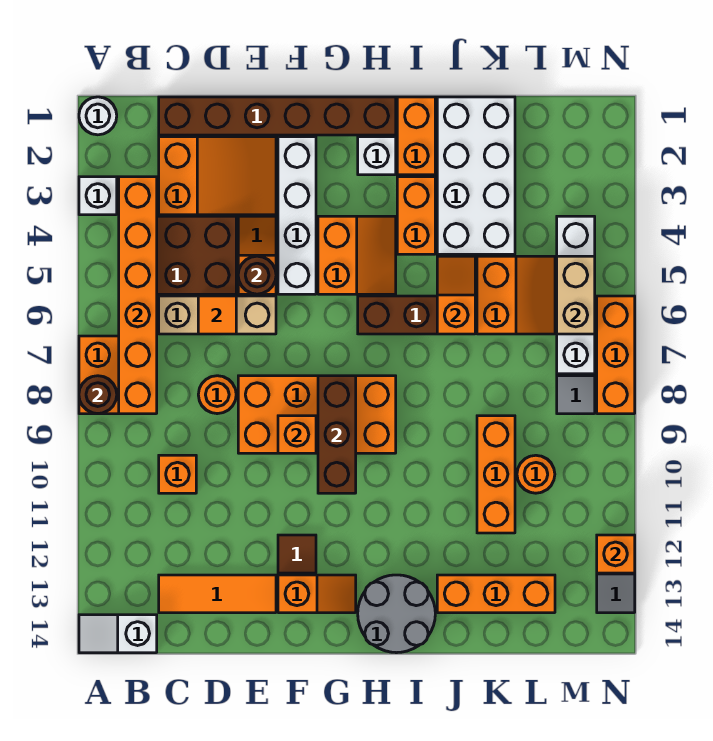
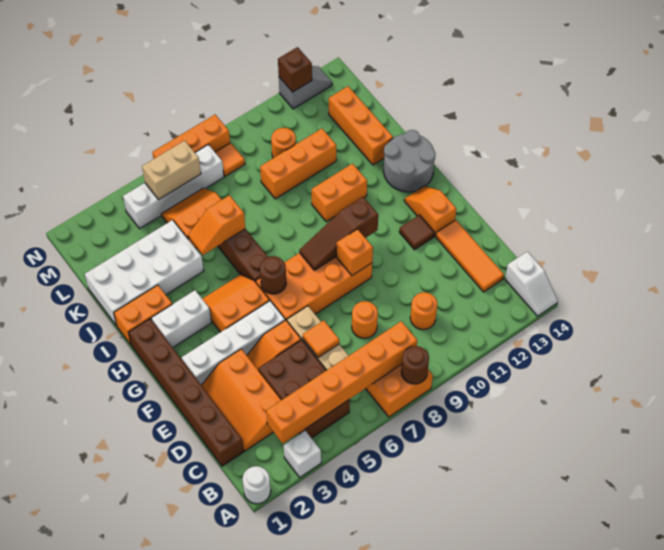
orange slope C2:E3 level 1 top C -> orange slope C2:E3 level 1 top 3
orange brick C10 level 1 -> orange round brick C10 level 1
brown round brick E5 level 2 -> brown round brick G6 level 2
orange brick E8:H9 level 1 -> orange brick F6:G9 level 1
brown brick G8:G10 level 2 -> brown slope G8:G10 level 2 top 10
white brick H2 level 1 -> white brick H2:H3 level 1
orange brick I3:I4 level 1 -> orange brick I10:I11 level 1
grey tile M8 level 1 -> orange tile M8 level 1
orange brick N12 level 2 -> brown brick N12 level 2

